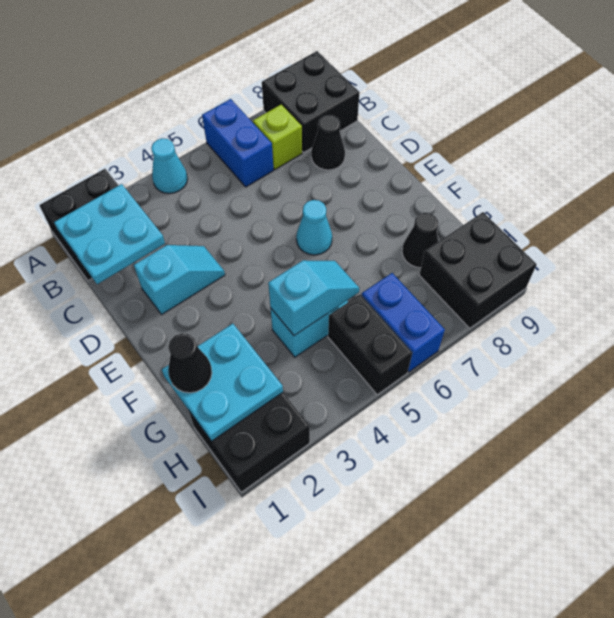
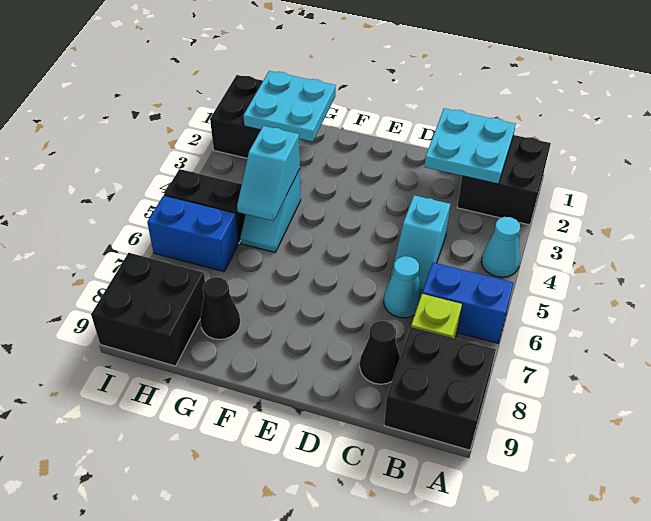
cyan slope D2:D3 level 1 top 2 -> cyan slope C4:C5 level 1 top 4
cyan cone E6 level 1 -> cyan cone C6 level 1
black cone G1 level 3 -> none

